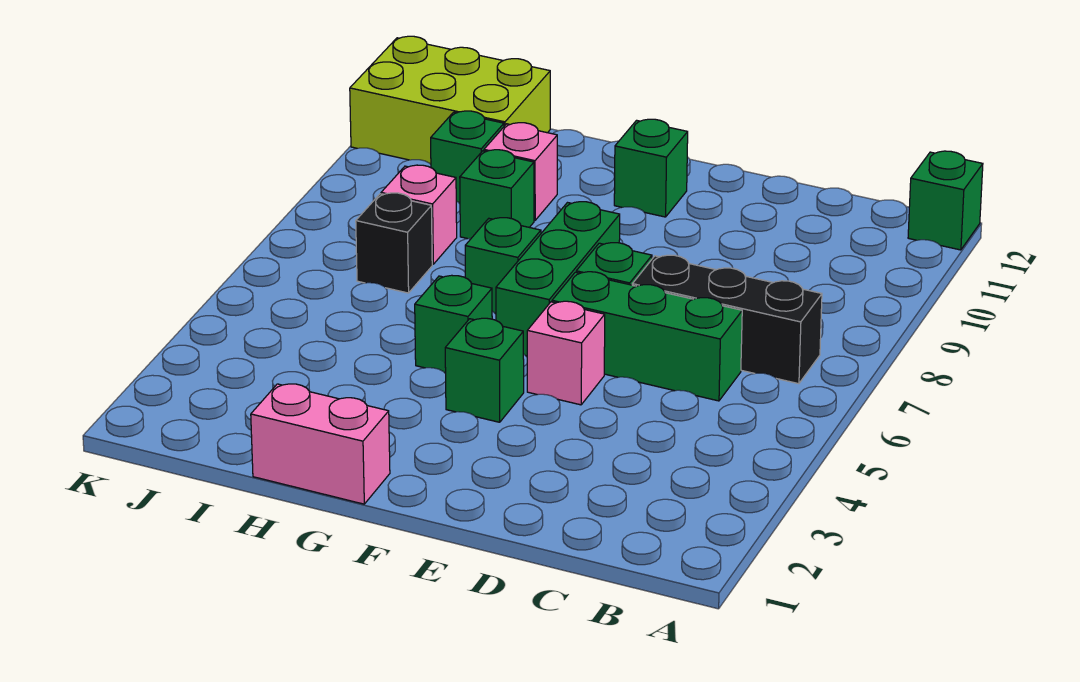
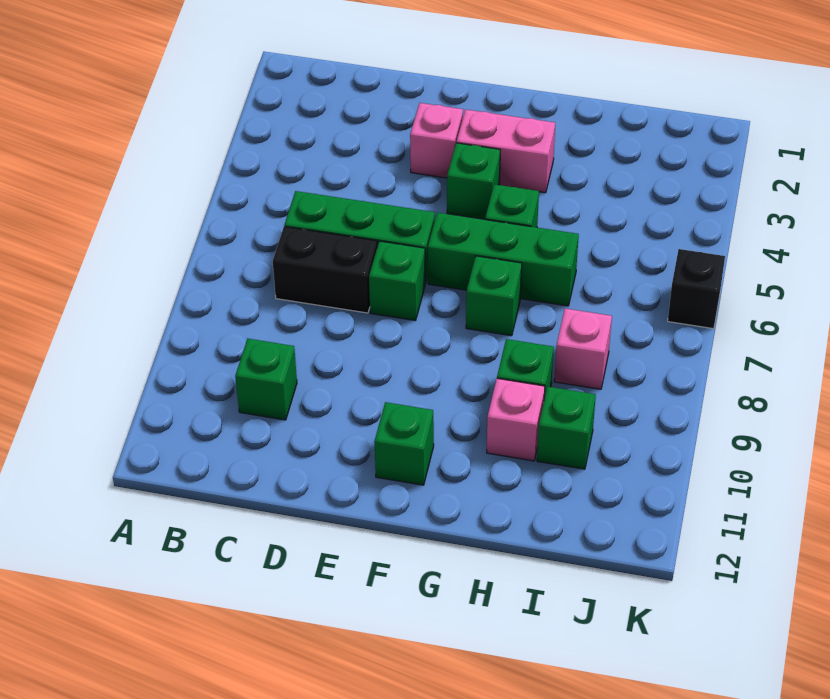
green brick A12 level 1 -> green brick C10 level 1
black brick B7:D7 level 1 -> black brick C7:D7 level 1
pink brick E5 level 1 -> pink brick E3 level 1
green brick F6:F8 level 1 -> green brick F6:H6 level 1
pink brick G1:H1 level 1 -> pink brick F3:G3 level 1
black brick I7 level 1 -> black brick K6 level 1
lime brick I11:K12 level 1 -> none

